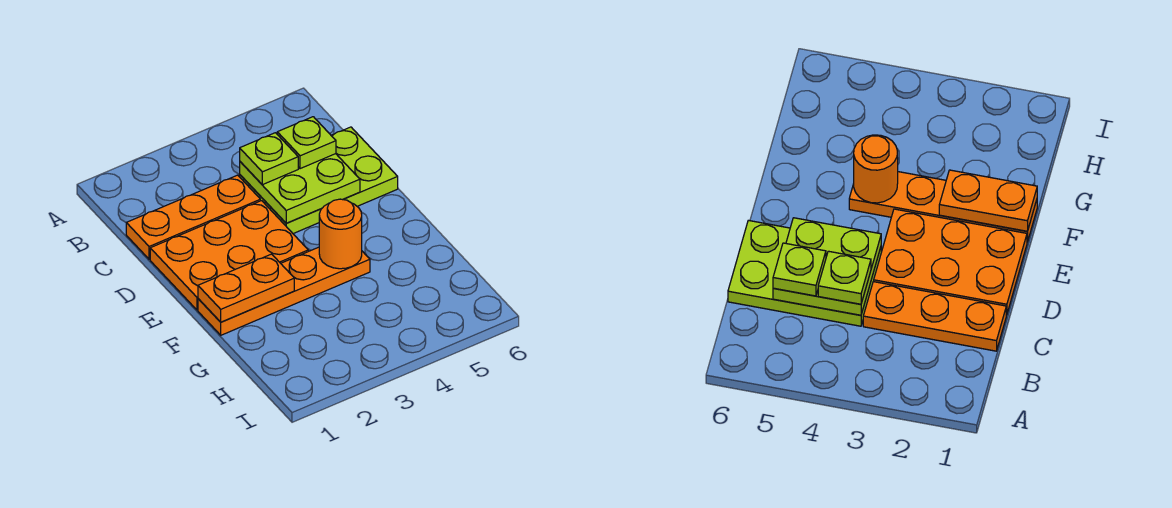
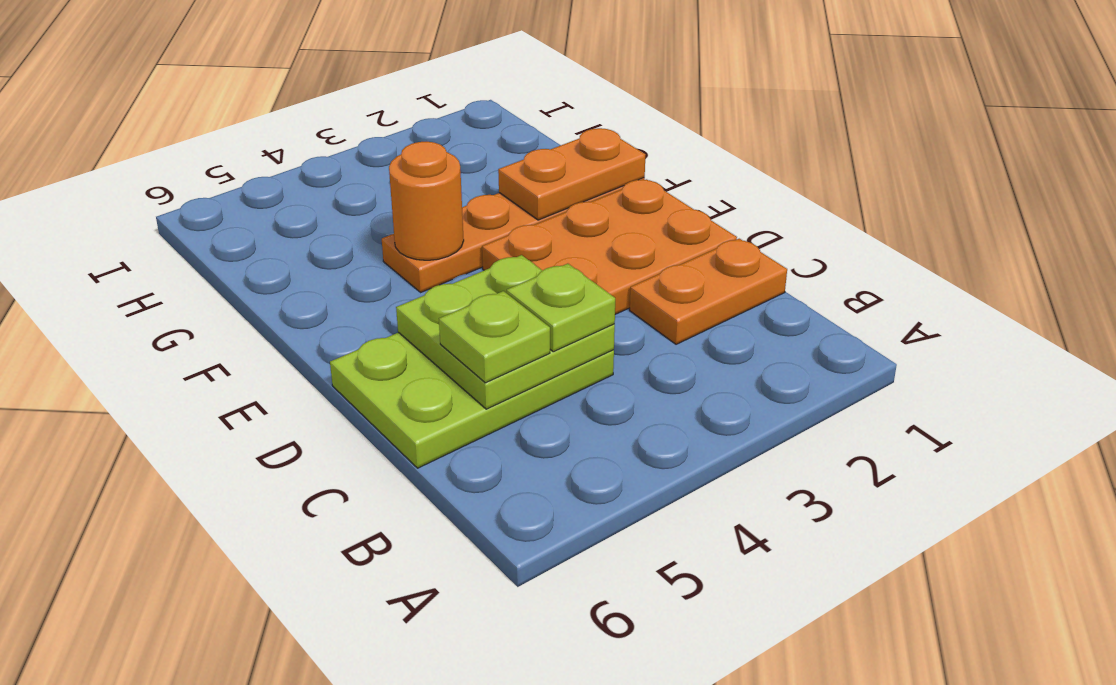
orange plate C1:C3 level 1 -> orange plate C1:C2 level 1

